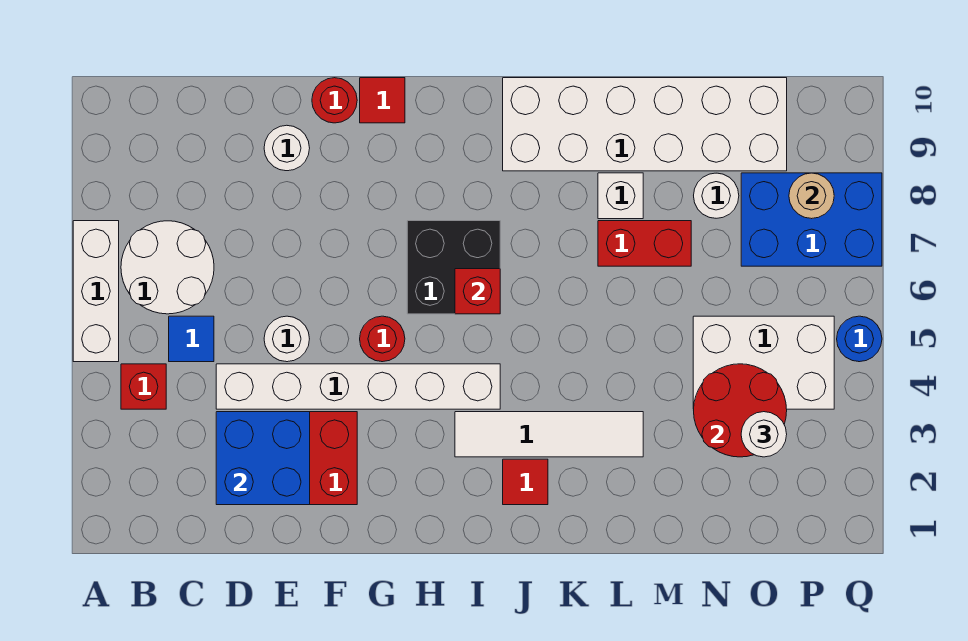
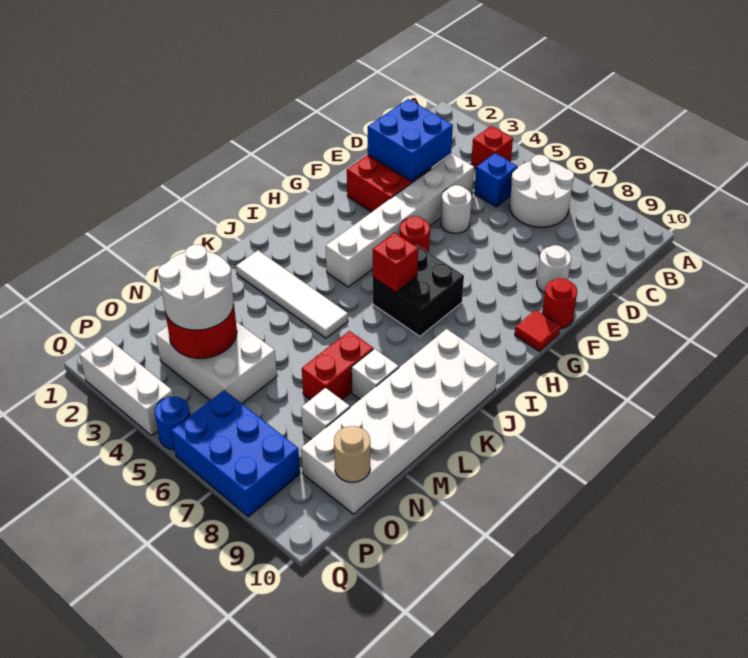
white brick A5:A7 level 1 -> white brick Q2:Q4 level 1
blue tile C5 level 1 -> blue brick C5 level 1
white tile I3:L3 level 1 -> white tile K2:K5 level 1
red tile J2 level 1 -> none
white brick N4:P5 level 1 -> white brick N3:O5 level 1
white round brick N8 level 1 -> white brick N8 level 1
white round brick O3 level 3 -> white round brick N3:O4 level 3
blue brick O7:Q8 level 1 -> blue brick P6:Q8 level 1
tan round brick P8 level 2 -> tan round brick O10 level 2

